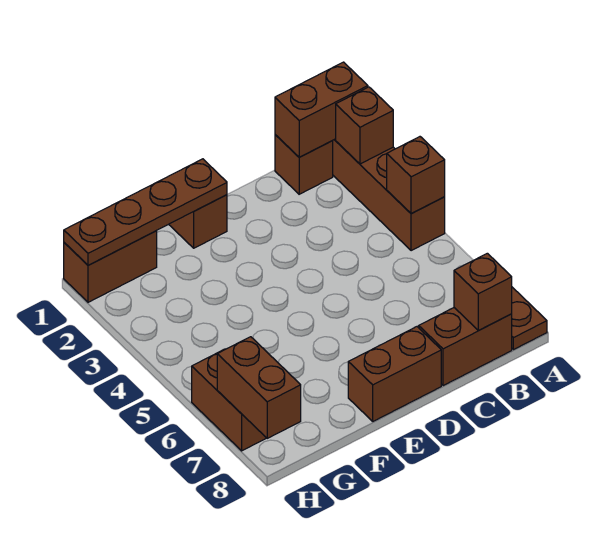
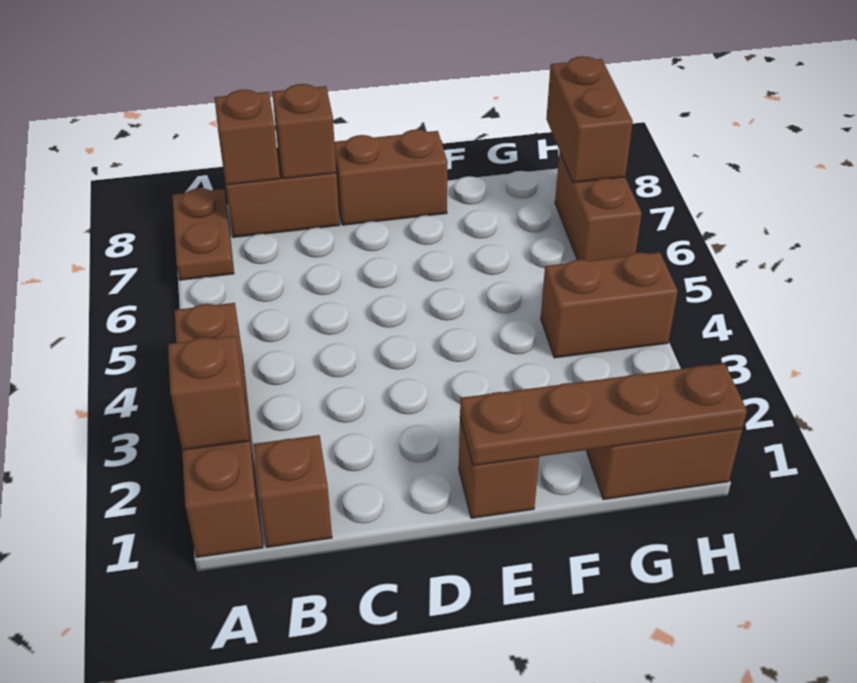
brown brick A1:B1 level 2 -> brown brick G4:H4 level 1
brown brick A4 level 2 -> brown brick C8 level 2

